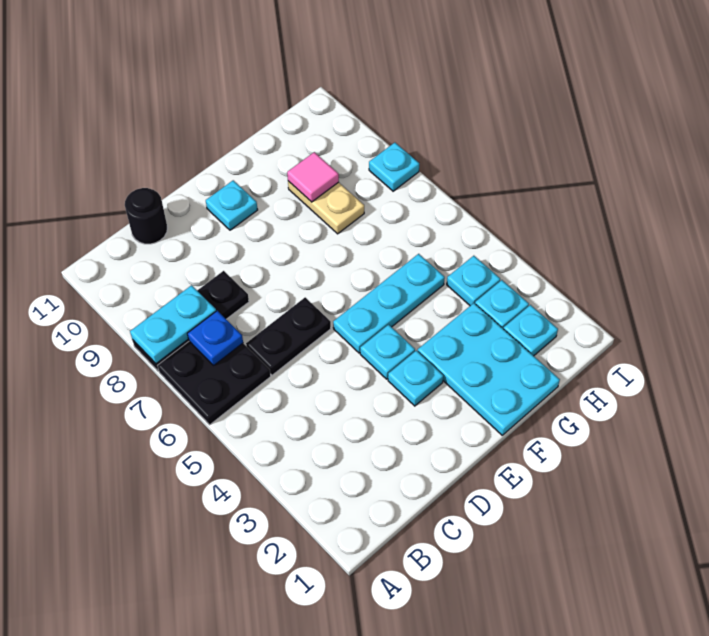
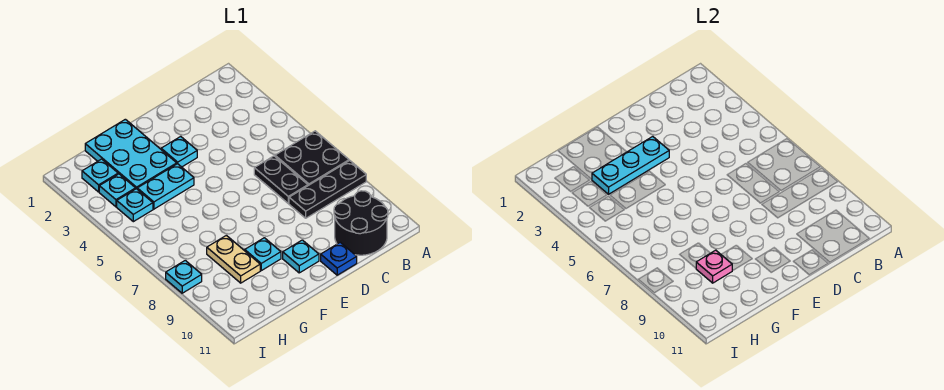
cyan plate A8:B8 level 2 -> cyan plate F4:G4 level 1
blue plate B7 level 2 -> blue plate D11 level 1
black plate C6:D6 level 1 -> black plate C6:C7 level 1
black round brick C11 level 1 -> black round brick B10:C11 level 1
cyan plate E4 level 1 -> cyan plate F9 level 1
cyan plate E5:G5 level 1 -> cyan plate E3:G3 level 2
pink tile G9 level 2 -> pink plate G9 level 2

